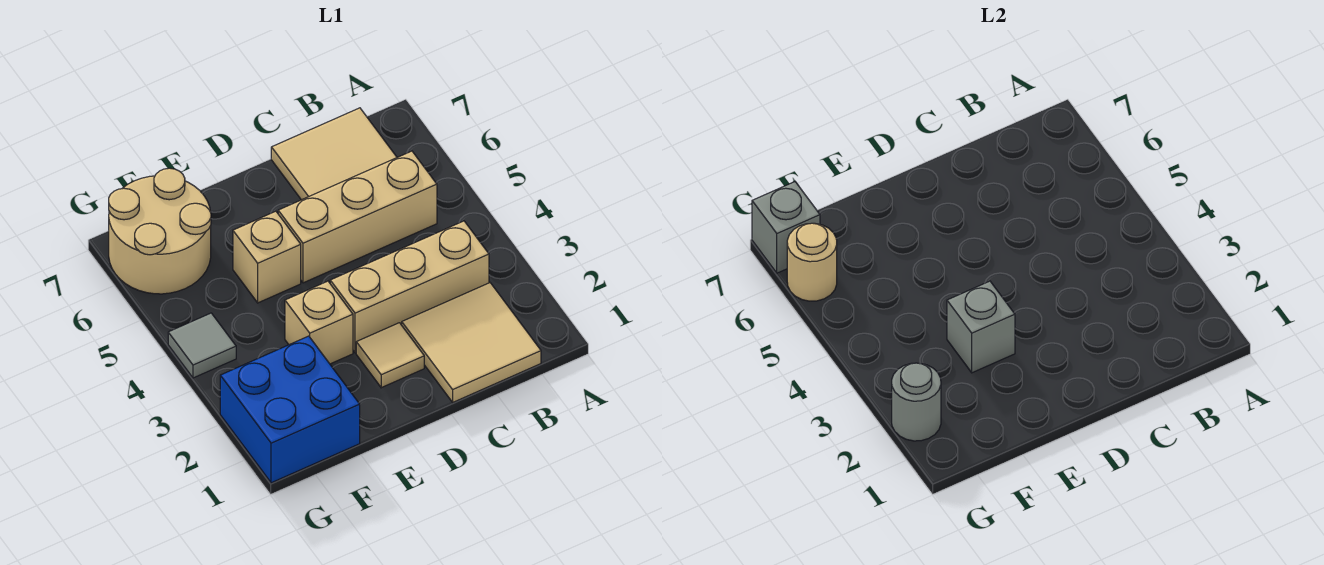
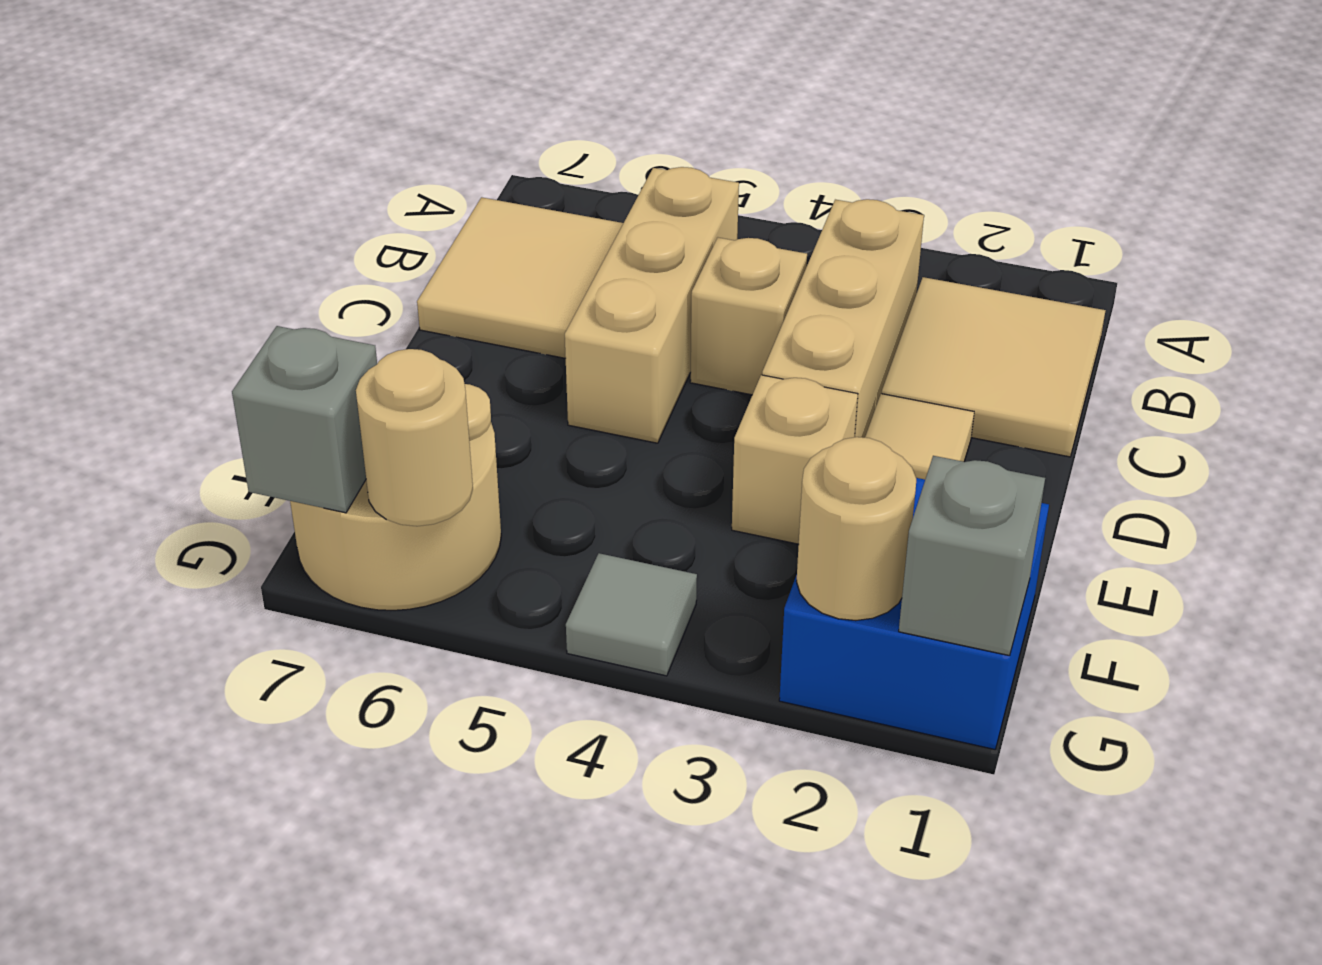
grey brick E3 level 2 -> grey brick G1 level 2
tan brick E5 level 1 -> tan brick C4 level 1
grey round brick G2 level 2 -> tan round brick G2 level 2

